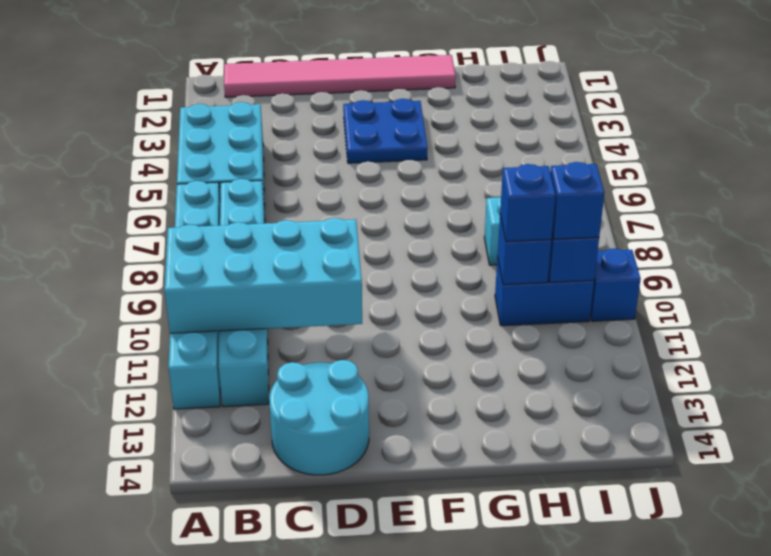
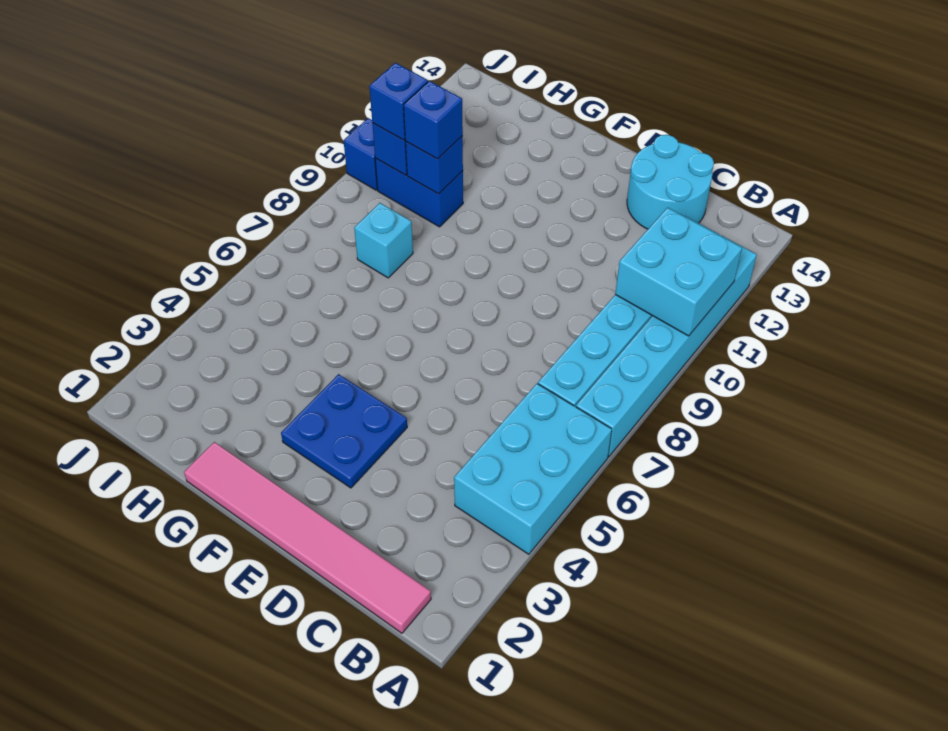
cyan brick A10:D11 level 2 -> cyan brick A10:B11 level 2

